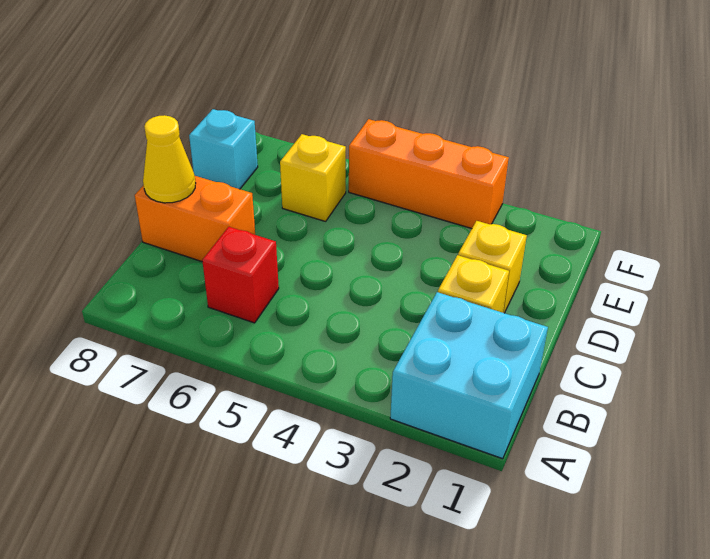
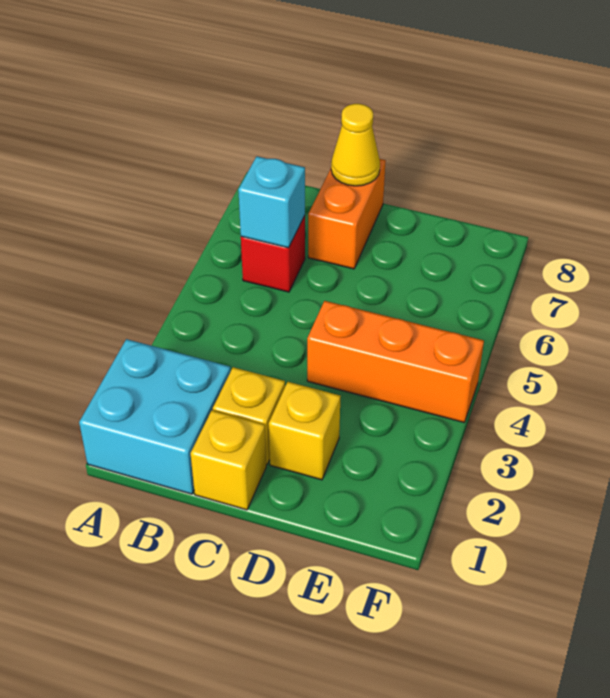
yellow brick E6 level 1 -> yellow brick C1 level 1
cyan brick E8 level 1 -> cyan brick B6 level 2
orange brick F3:F5 level 1 -> orange brick D4:F4 level 1

